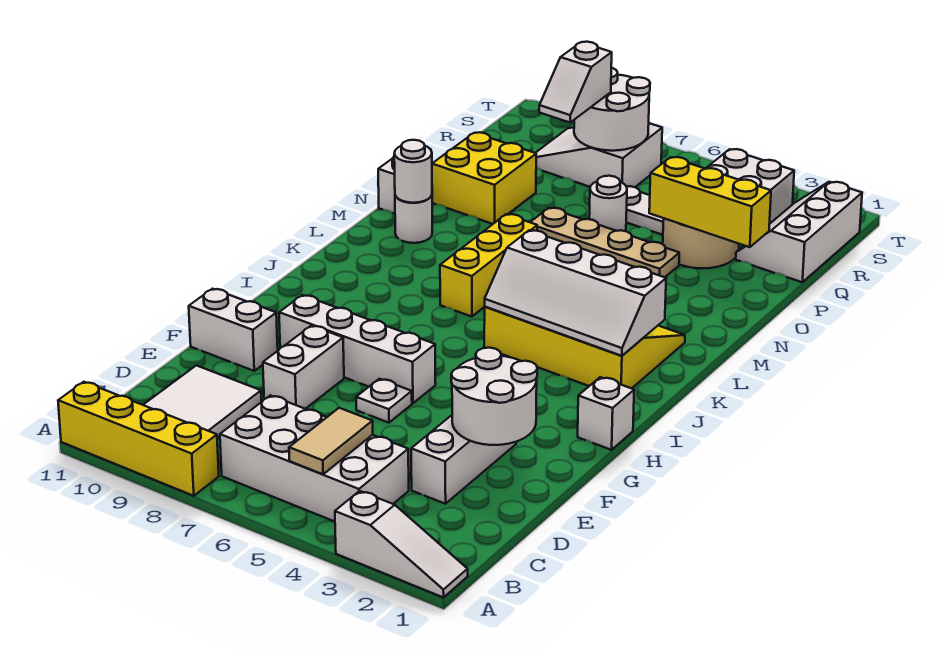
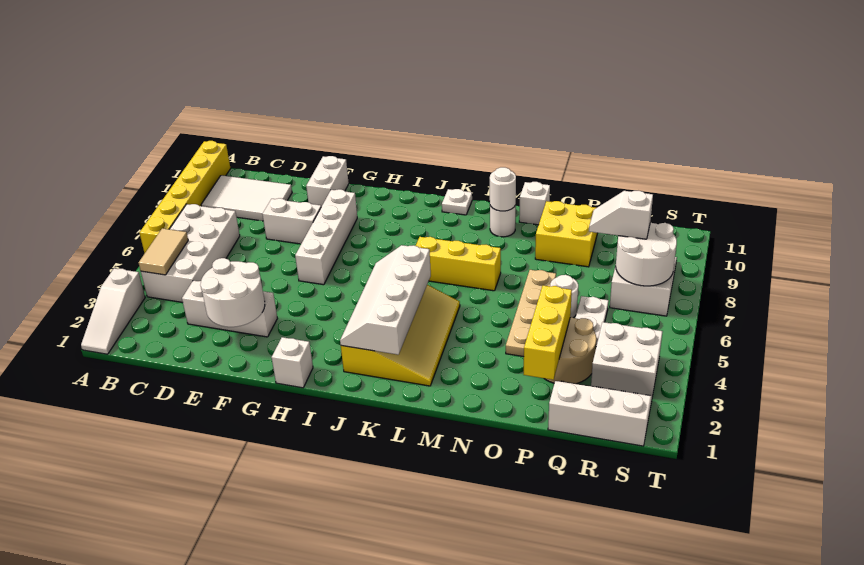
yellow brick A8:A11 level 1 -> yellow brick A6:A11 level 1
tan tile B5:C5 level 2 -> tan tile B4:B5 level 2
white plate F6 level 1 -> white plate K11 level 1

